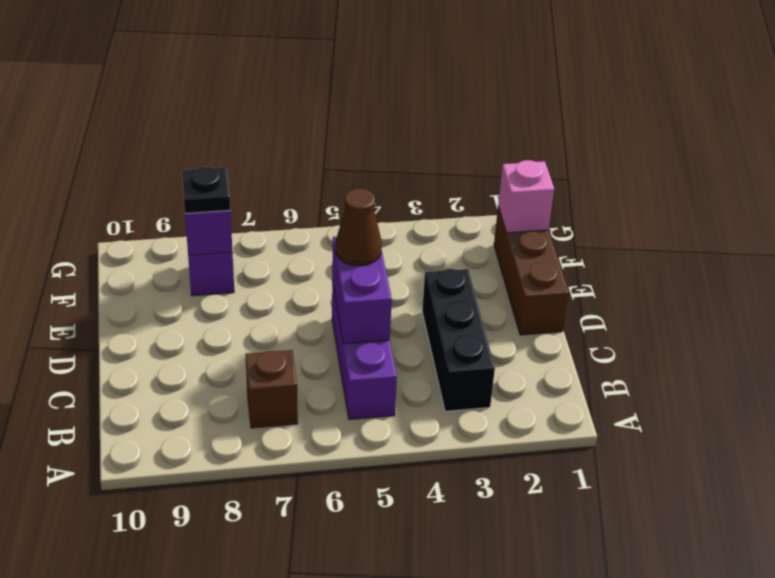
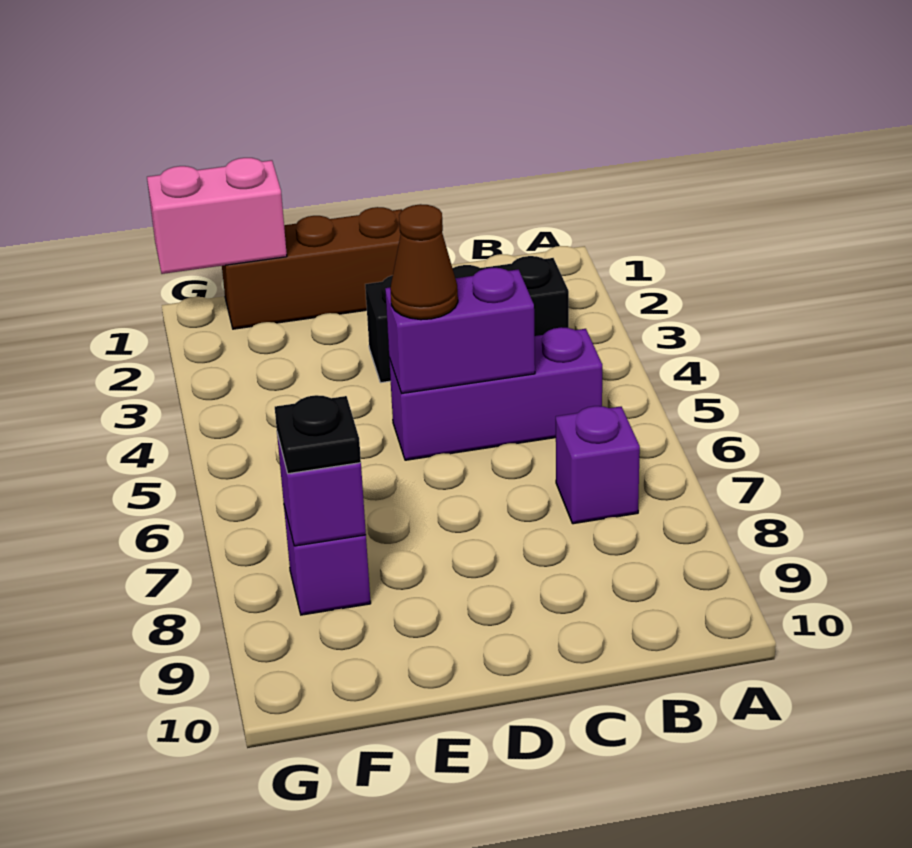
brown brick B7 level 1 -> purple brick B7 level 1
pink brick F1 level 2 -> pink brick F1:G1 level 2

